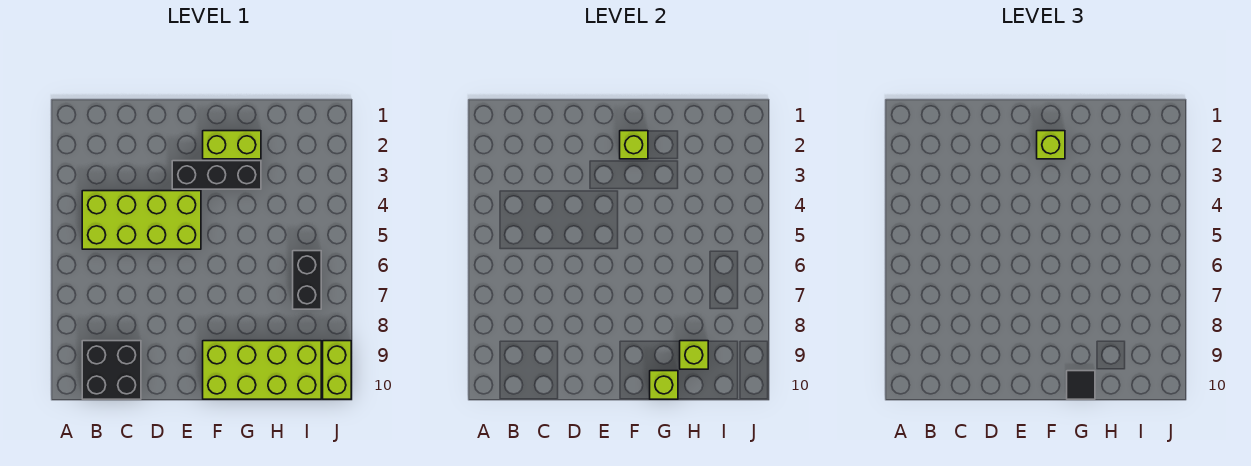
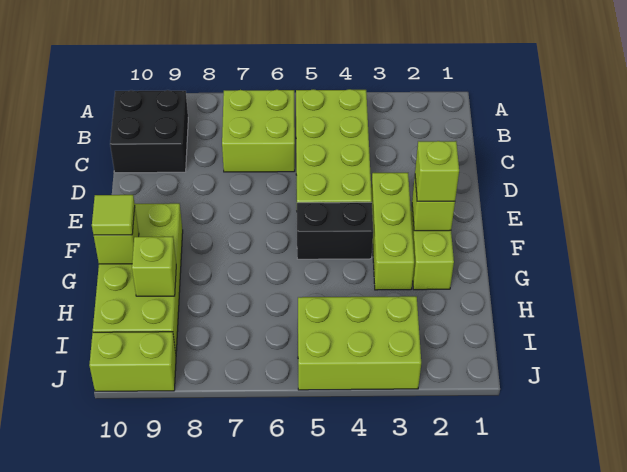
none -> lime brick B6:C7 level 1
black brick E3:G3 level 1 -> lime brick E3:G3 level 1
black tile G10 level 3 -> lime tile G10 level 3
none -> lime brick I3:J5 level 1
black brick I6:I7 level 1 -> black brick F4:F5 level 1

